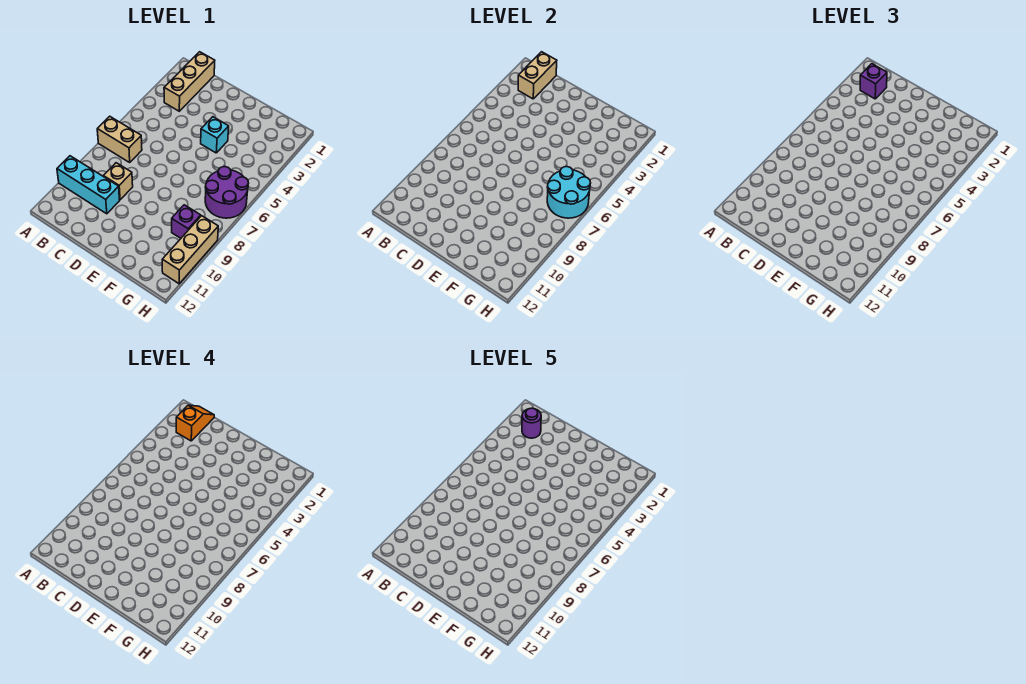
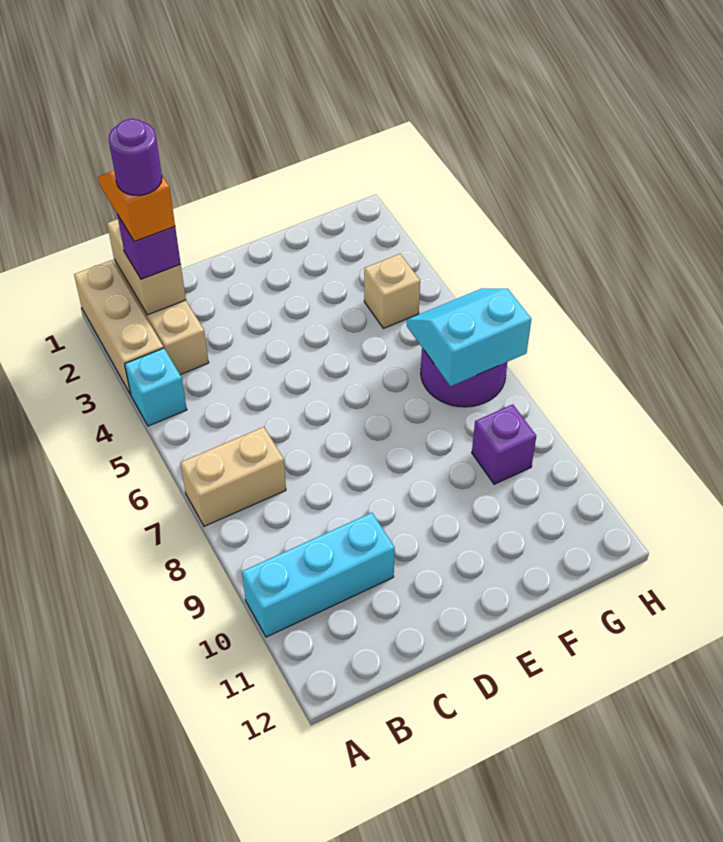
tan brick C9 level 1 -> tan brick G4 level 1
cyan brick E4 level 1 -> cyan brick A4 level 1
cyan round brick G6:H7 level 2 -> cyan slope G6:H7 level 2 top 7
tan brick H9:H11 level 1 -> tan brick A1:A3 level 1

